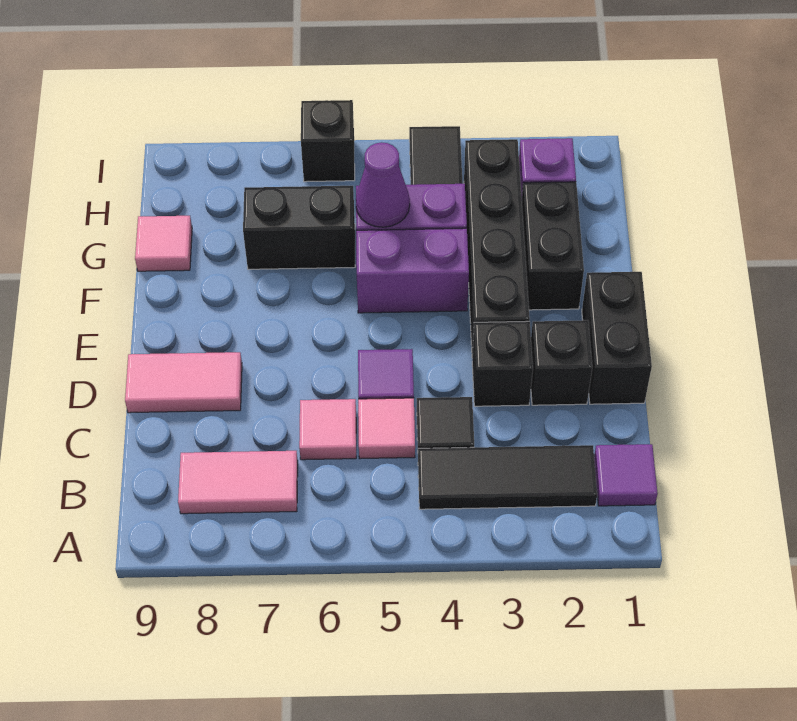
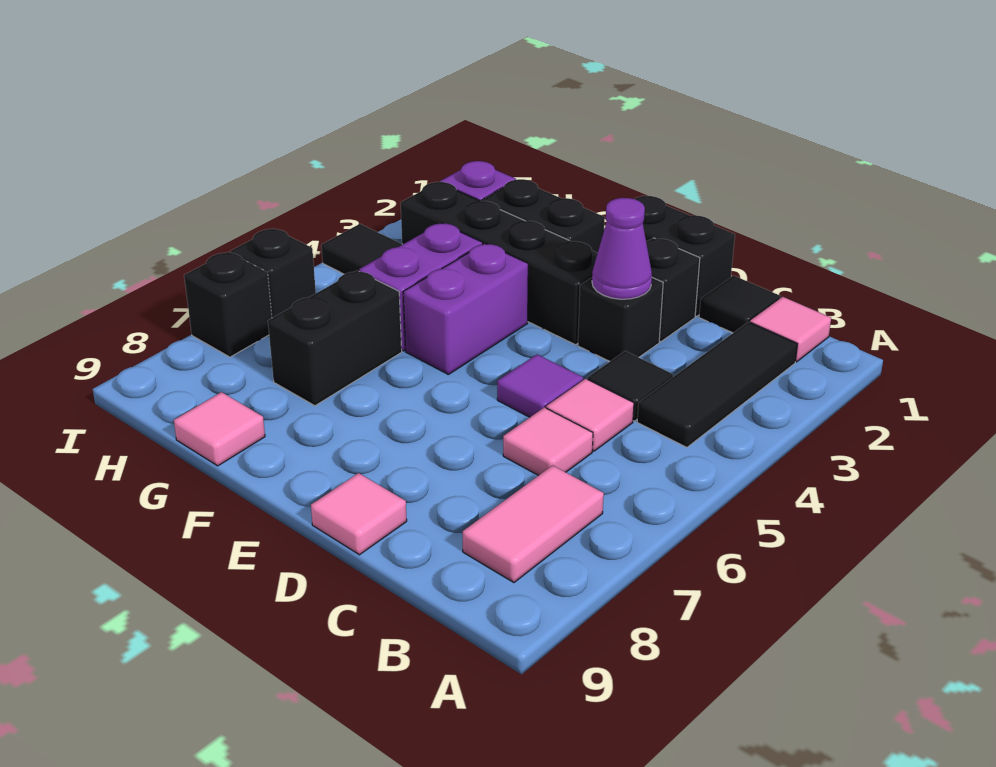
purple tile B1 level 1 -> pink tile B1 level 1
none -> black tile C1 level 1
pink tile D8:D9 level 1 -> pink tile D9 level 1
purple cone G5 level 2 -> purple cone D3 level 2
none -> black brick I7 level 1

